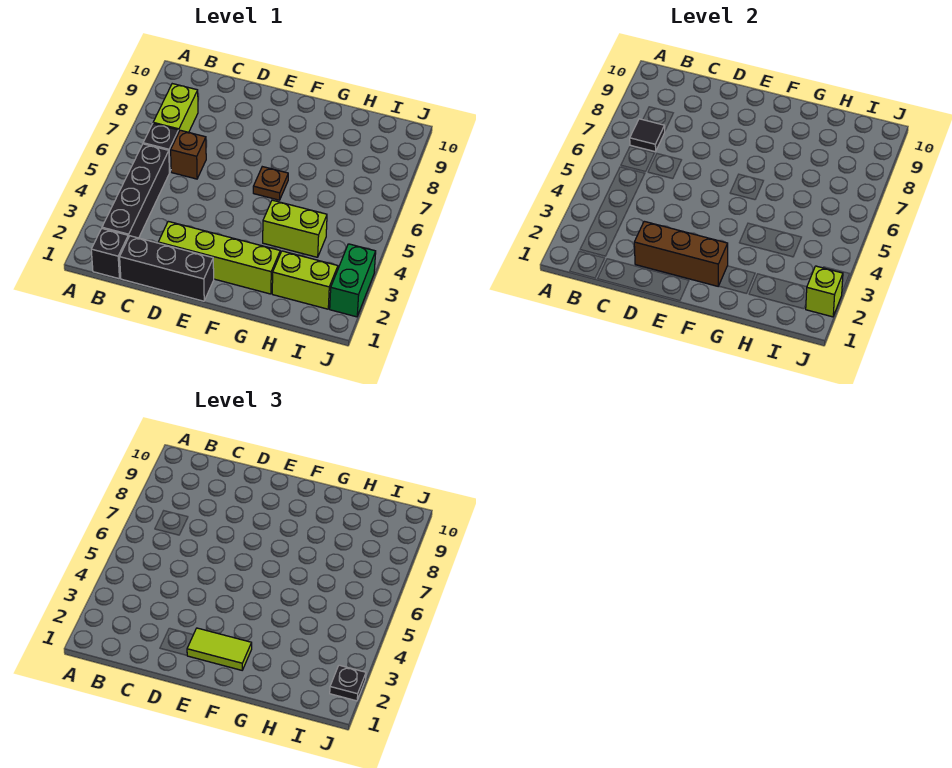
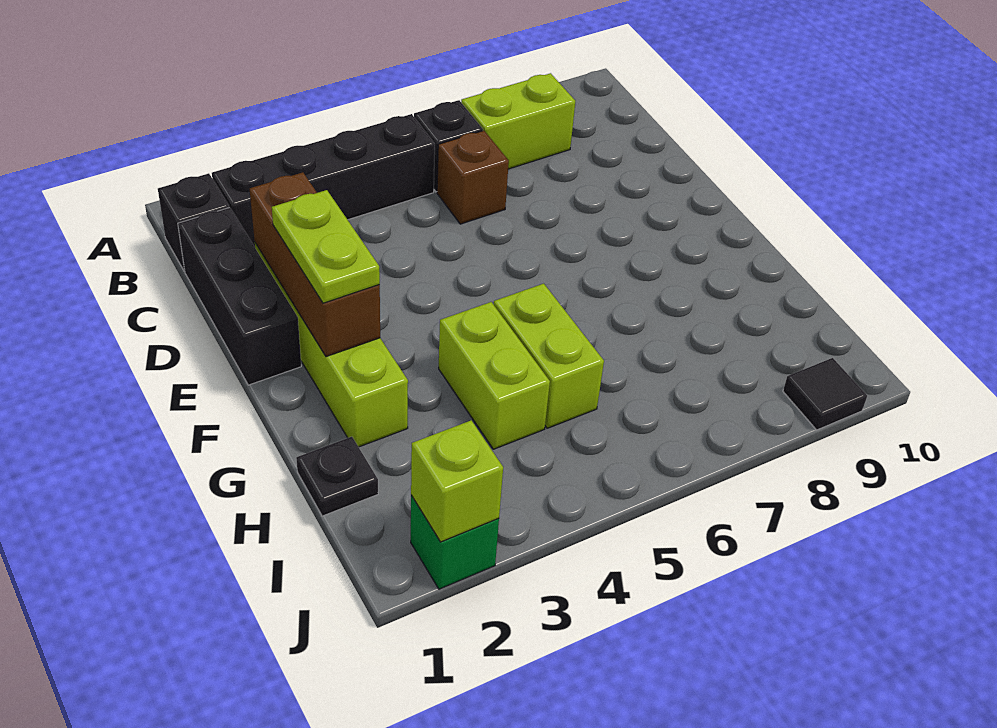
black tile B7 level 2 -> black tile J9 level 1
lime tile E2:F2 level 3 -> lime plate E2:F2 level 3
brown plate F6 level 1 -> none
lime brick H2:I2 level 1 -> lime brick G5:H5 level 1
green brick J2:J3 level 1 -> green brick J2 level 1
black plate J2 level 3 -> black plate H1 level 1

